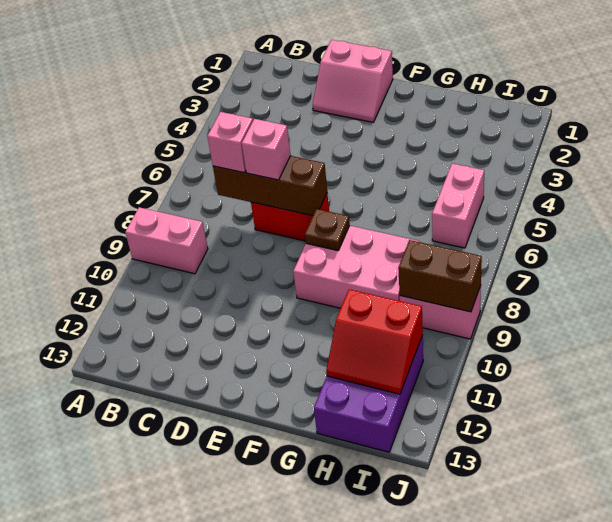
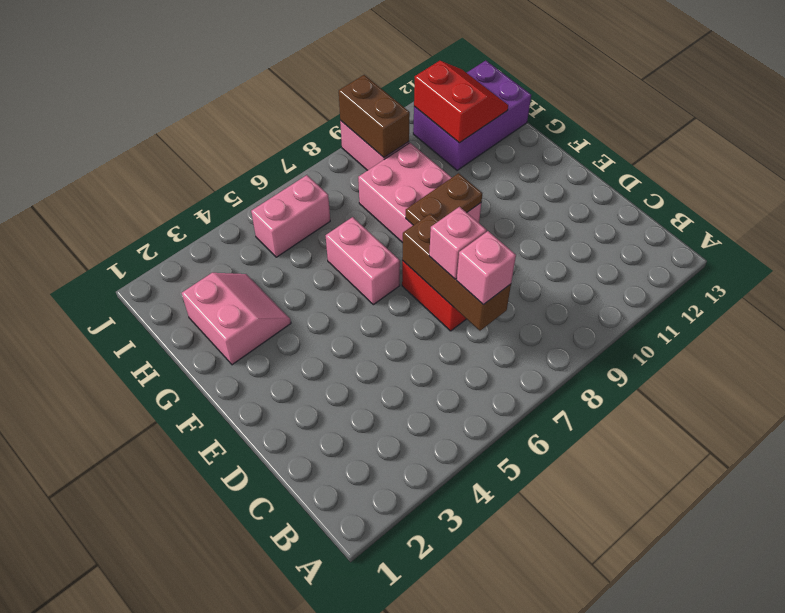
pink brick A9:B9 level 1 -> pink brick F6:G6 level 1
pink slope D1:E2 level 1 top 1 -> pink slope G2:H3 level 1 top 2
brown plate F8 level 2 -> brown plate F8:F9 level 2

